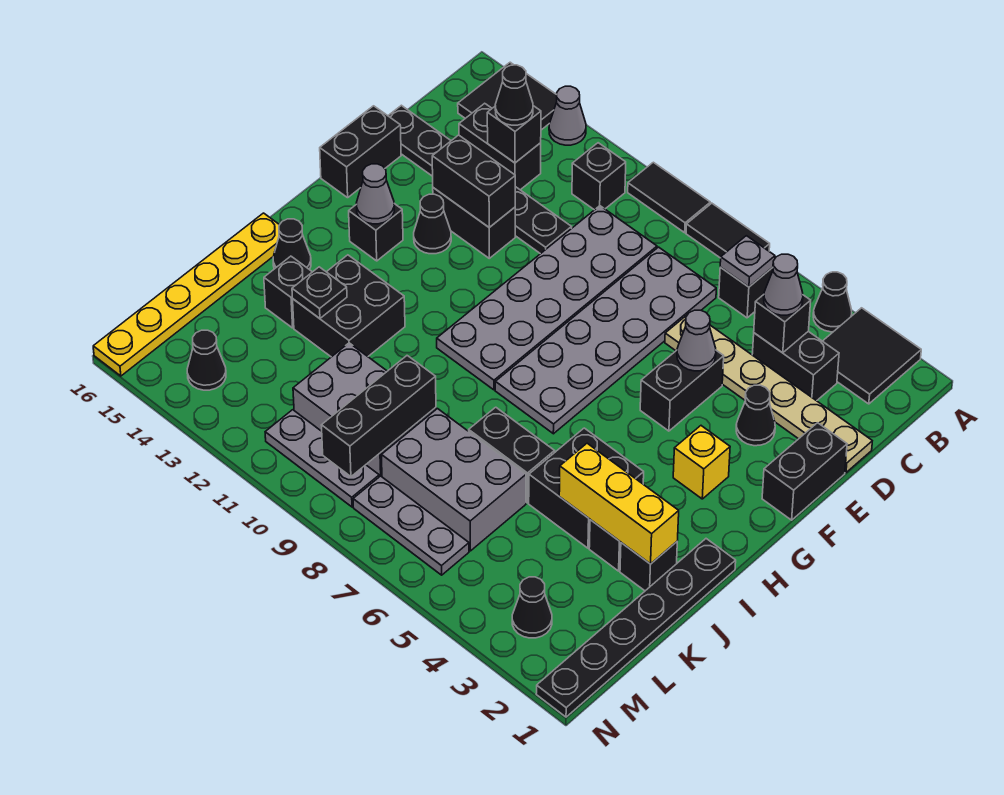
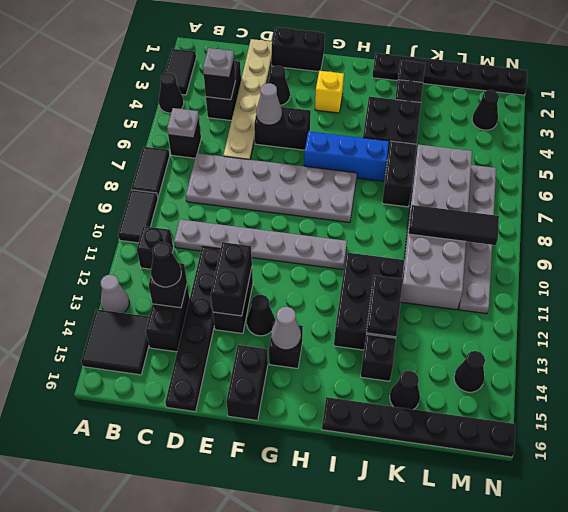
black tile A2:B3 level 1 -> black tile A2:A3 level 1
grey cone C4 level 3 -> grey plate C4 level 3
grey plate C9:H10 level 1 -> grey plate C10:H10 level 1
black brick E16:F16 level 1 -> black brick F15:F16 level 1
none -> blue brick G6:I6 level 1
black brick I12:J13 level 1 -> black brick I11:J13 level 1
black cone I15 level 1 -> black cone K15 level 1
yellow plate I16:N16 level 1 -> black plate I16:N16 level 1
yellow brick J2:J4 level 2 -> none
black plate J13 level 2 -> black plate J12:J13 level 2
black brick K9:M9 level 2 -> black tile K9:M9 level 2

